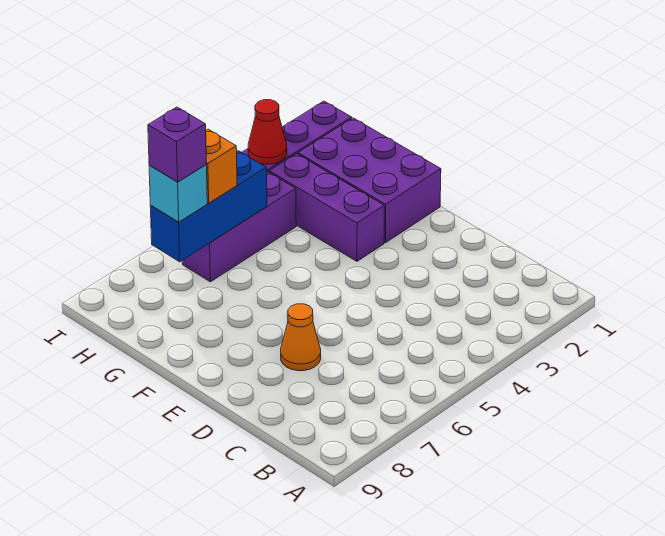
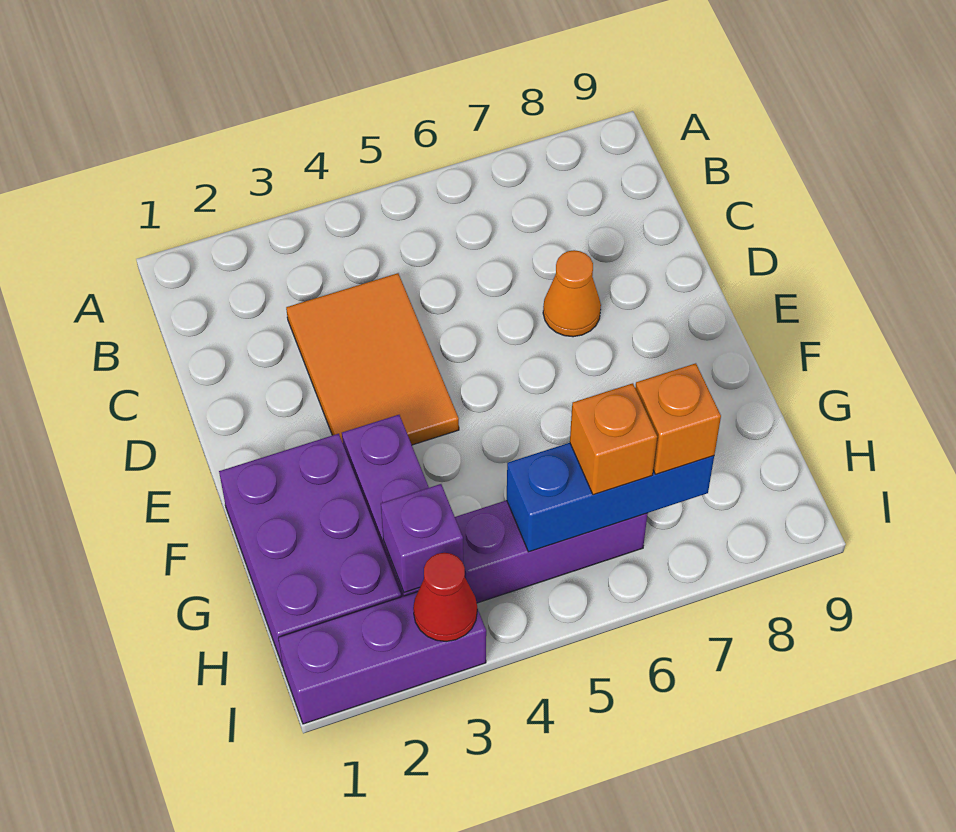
none -> orange tile C3:E4 level 1
cyan brick H7 level 3 -> orange brick H7 level 3
purple brick H7 level 4 -> purple brick H3 level 2

